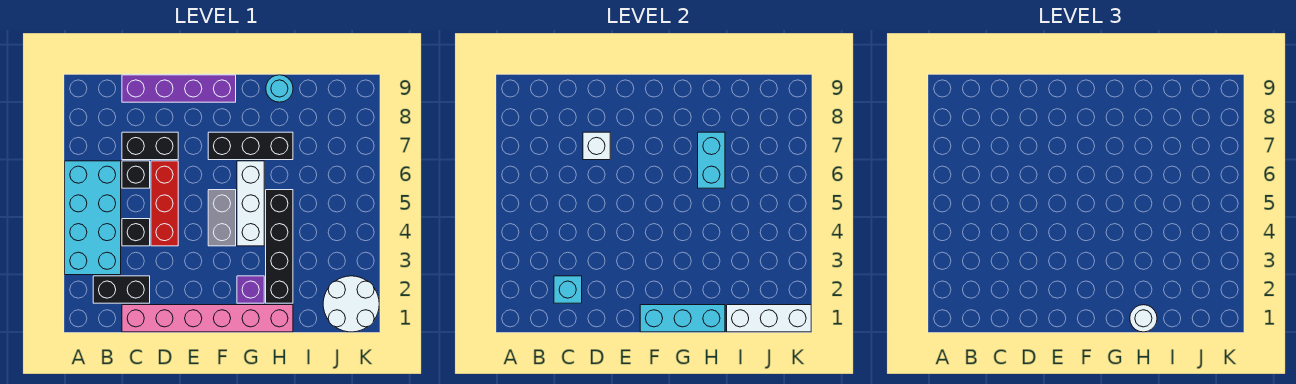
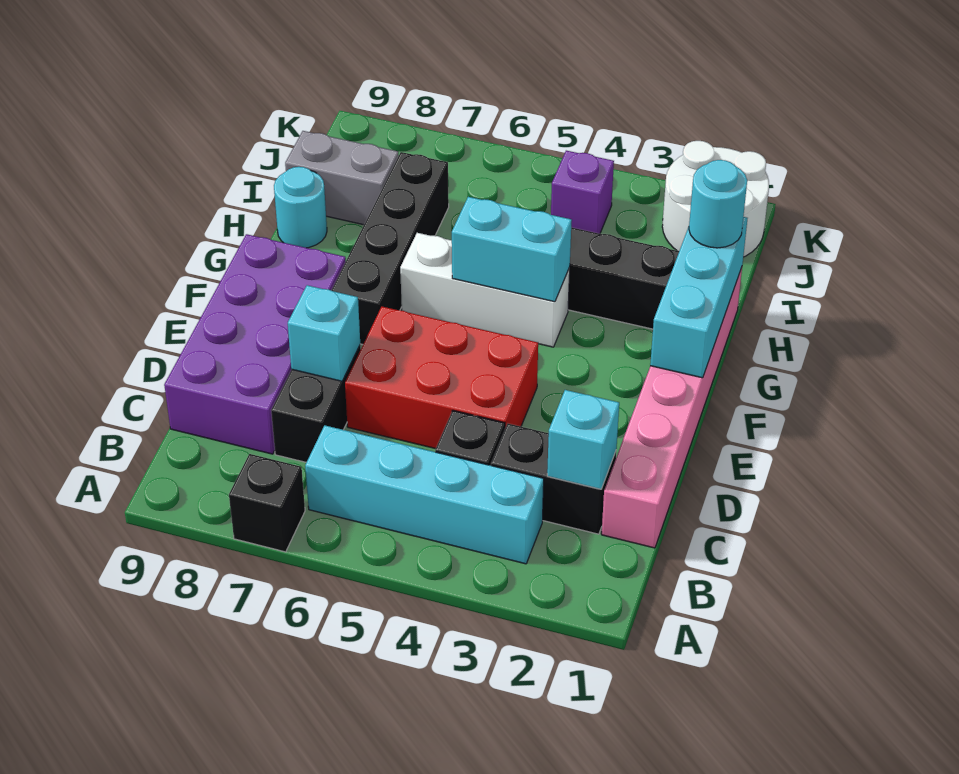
cyan brick A3:B6 level 1 -> cyan brick B3:B6 level 1
black brick B2:C2 level 1 -> black brick C2:C3 level 1
black brick C6 level 1 -> black brick A7 level 1
purple brick C9:F9 level 1 -> purple brick C8:F9 level 1
red brick D4:D6 level 1 -> red brick D4:E6 level 1
white brick D7 level 2 -> cyan brick D7 level 2
grey brick F4:F5 level 1 -> grey brick I8:I9 level 1
black brick F7:H7 level 1 -> black brick F7:I7 level 1
purple brick G2 level 1 -> purple brick J4 level 1
white round brick H1 level 3 -> cyan round brick H1 level 3
cyan brick H6:H7 level 2 -> cyan brick G4:G5 level 2
white brick I1:K1 level 2 -> none

